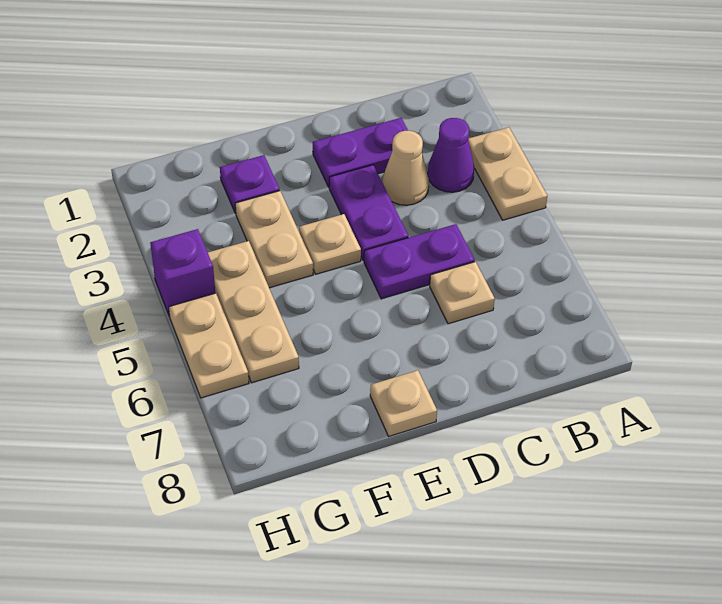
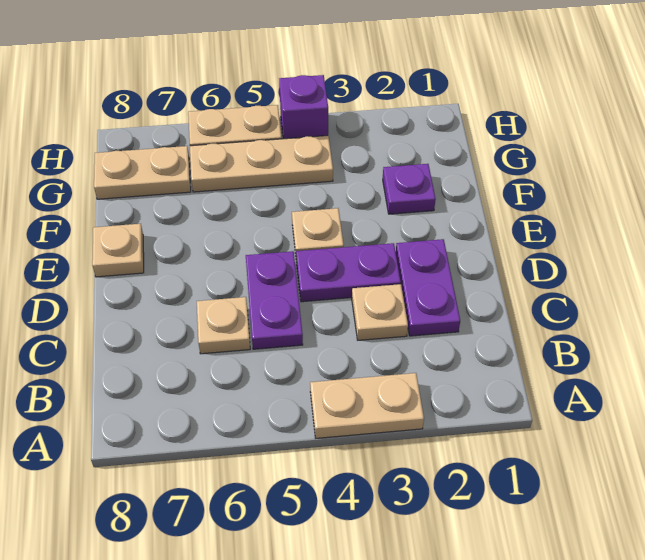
purple cone B3 level 1 -> none
tan cone C3 level 1 -> tan plate C3 level 1
tan plate F3:F4 level 1 -> tan plate G7:G8 level 1

